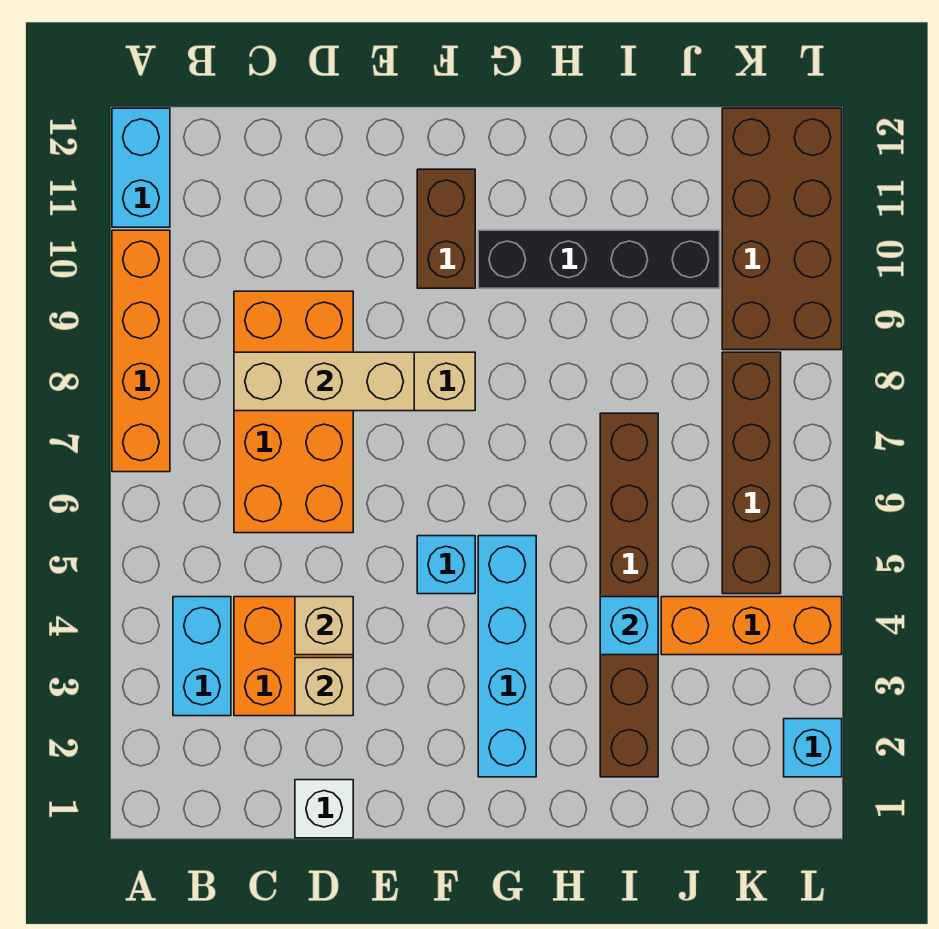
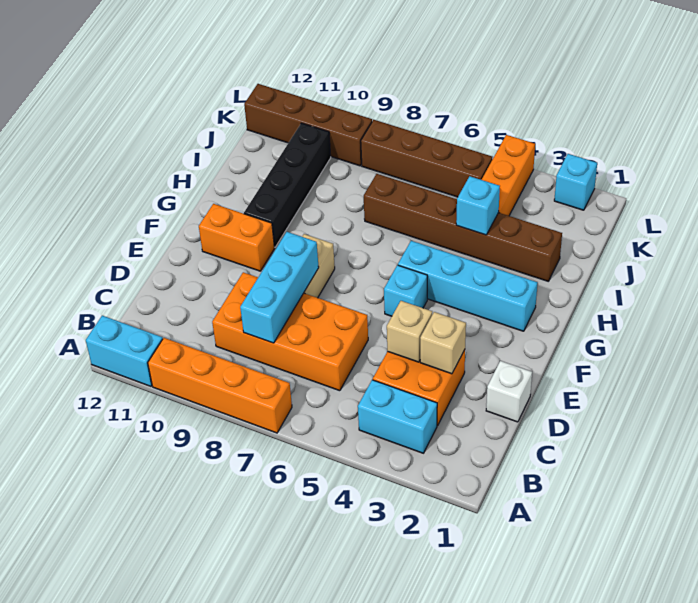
tan brick C8:E8 level 2 -> cyan brick C8:E8 level 2
brown brick F10:F11 level 1 -> orange brick F10:F11 level 1
brown brick K9:L12 level 1 -> brown brick K9:K12 level 1

